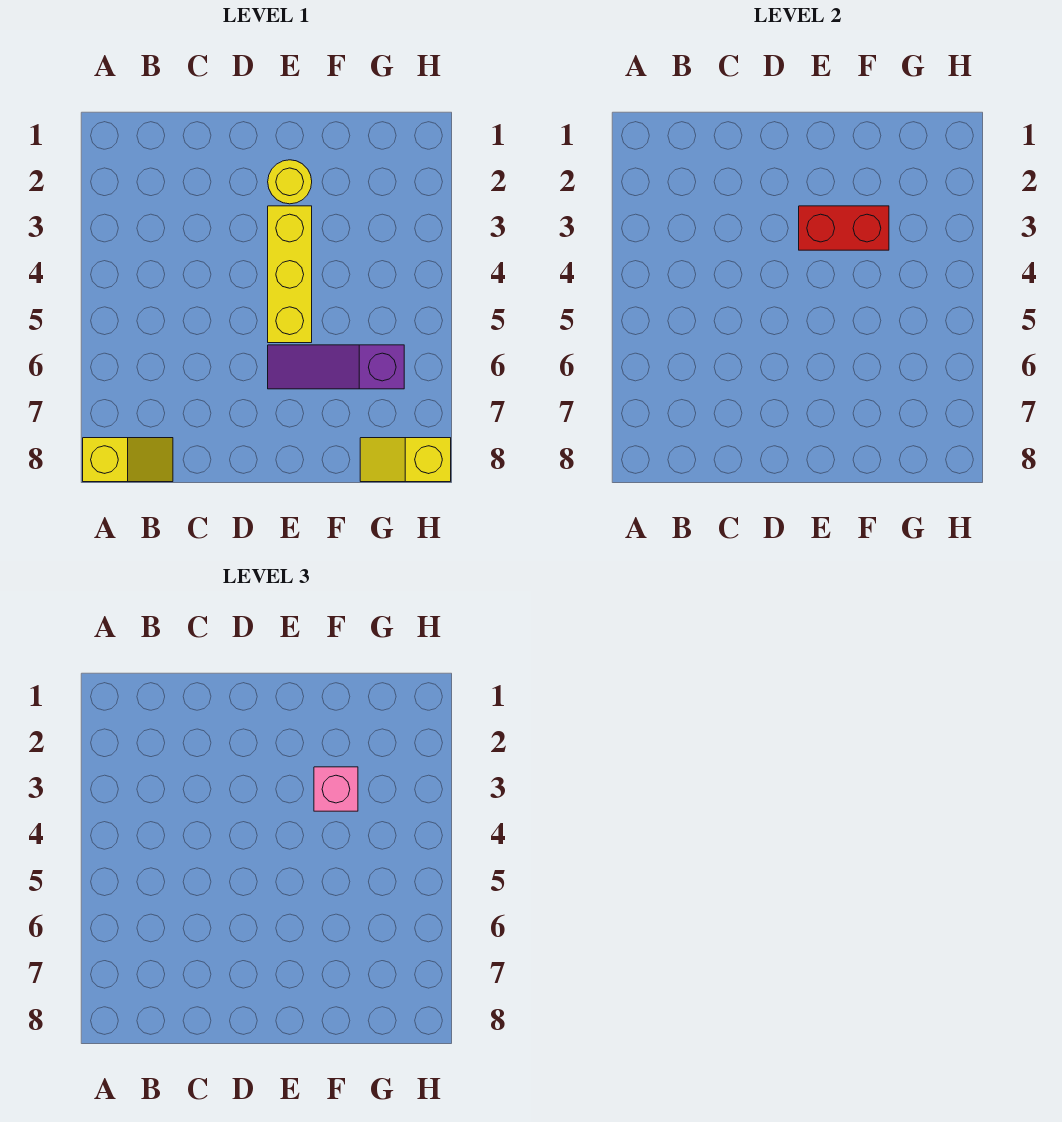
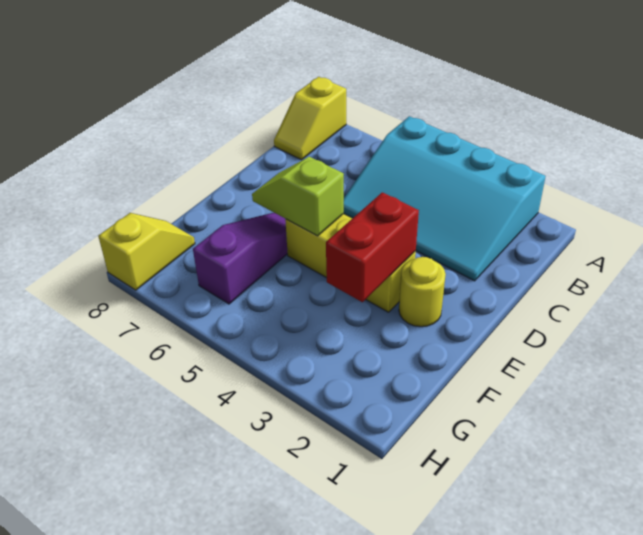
none -> cyan slope A2:C5 level 1 top A
none -> lime slope E5:E6 level 2 top 5
pink brick F3 level 3 -> none

